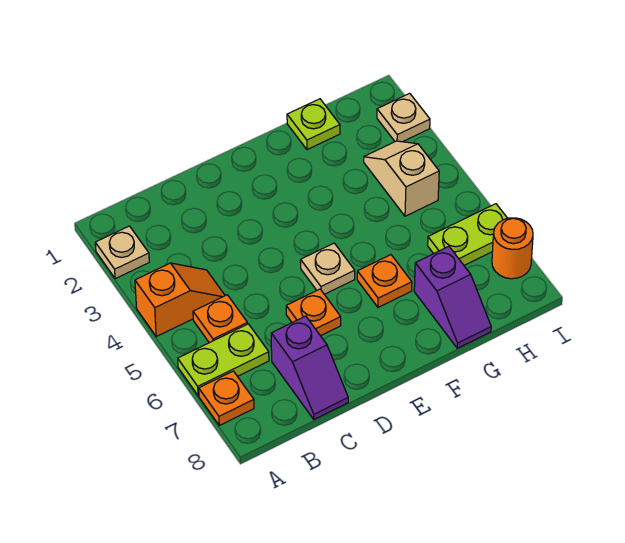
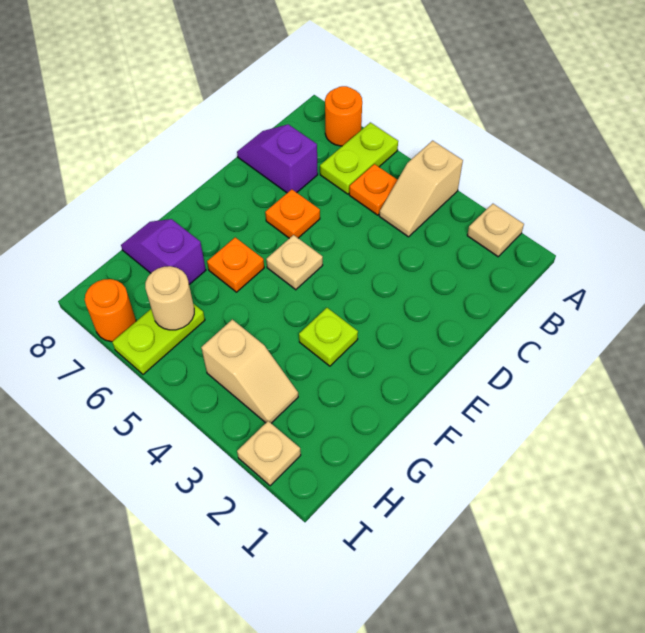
orange slope A4:B4 level 1 top A -> tan slope A4:B4 level 1 top A
orange plate A7 level 1 -> orange round brick A7 level 1
lime plate G1 level 1 -> lime plate F3 level 1
none -> tan round brick H6 level 2

